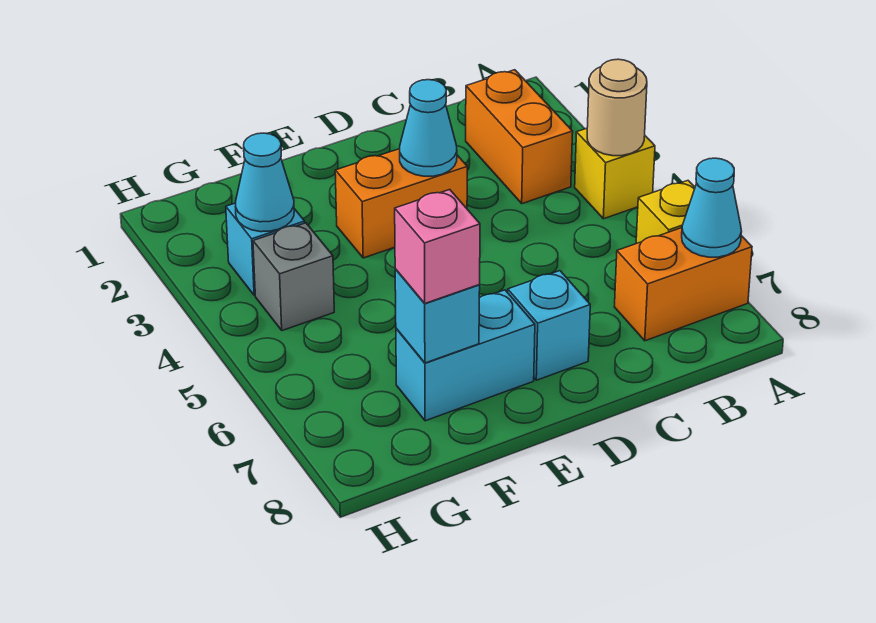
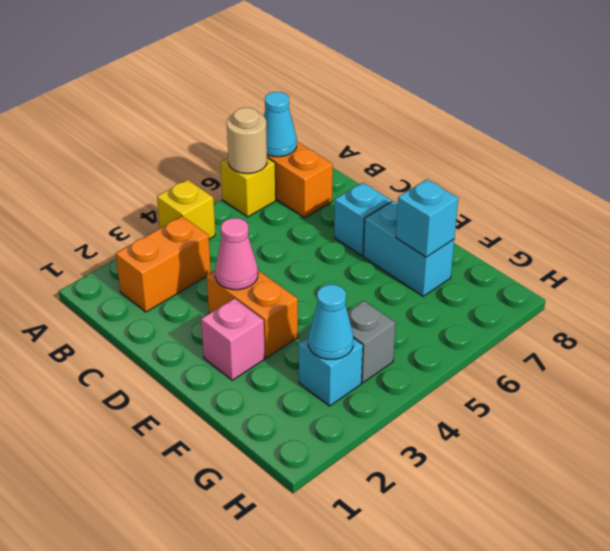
tan round brick A4 level 2 -> tan round brick A6 level 2
cyan cone D3 level 2 -> pink cone D3 level 2
pink brick F7 level 3 -> pink brick E2 level 1

